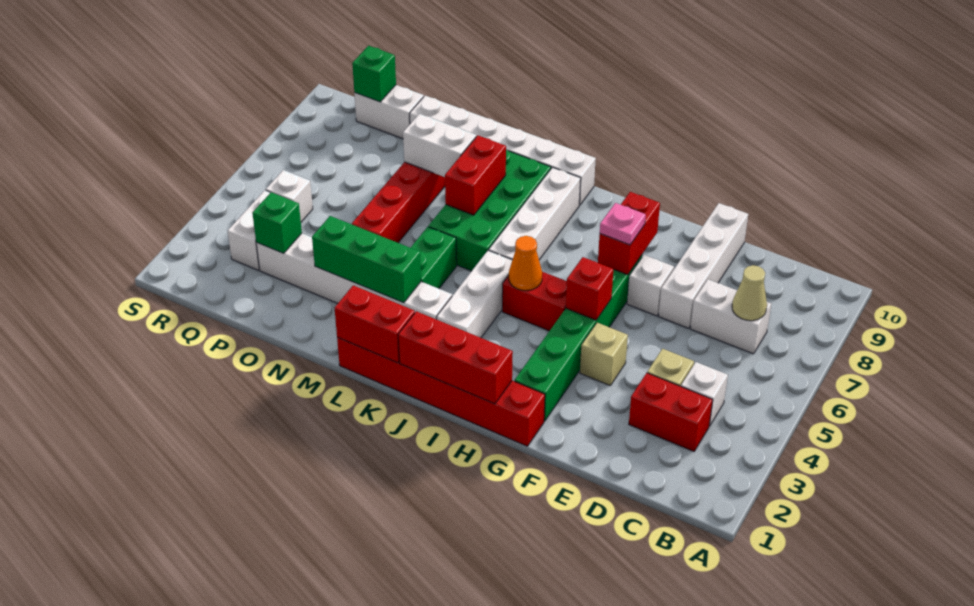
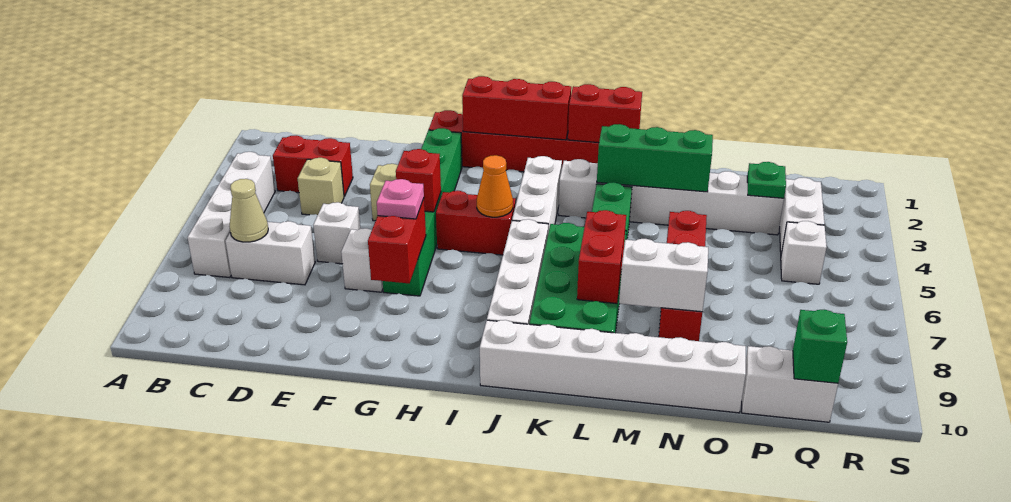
white brick C4 level 1 -> white brick E6 level 1
white brick E7:E10 level 1 -> white brick B4:B7 level 1
green brick P3 level 2 -> green plate P3 level 2

